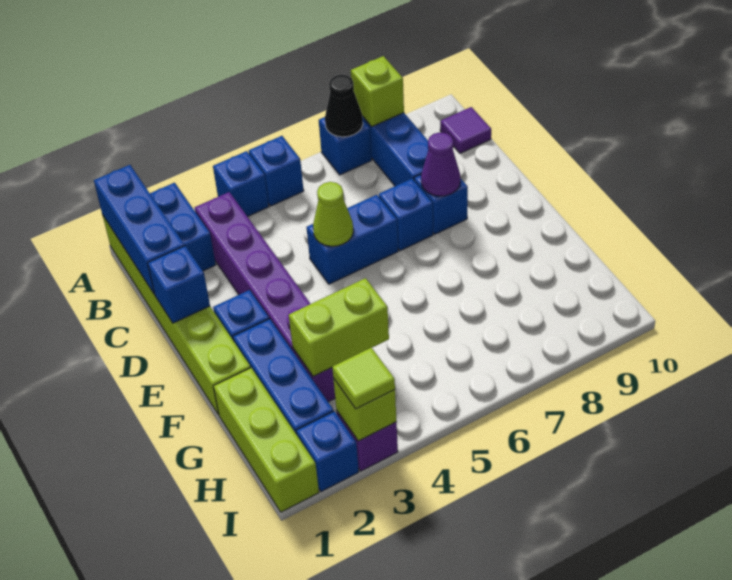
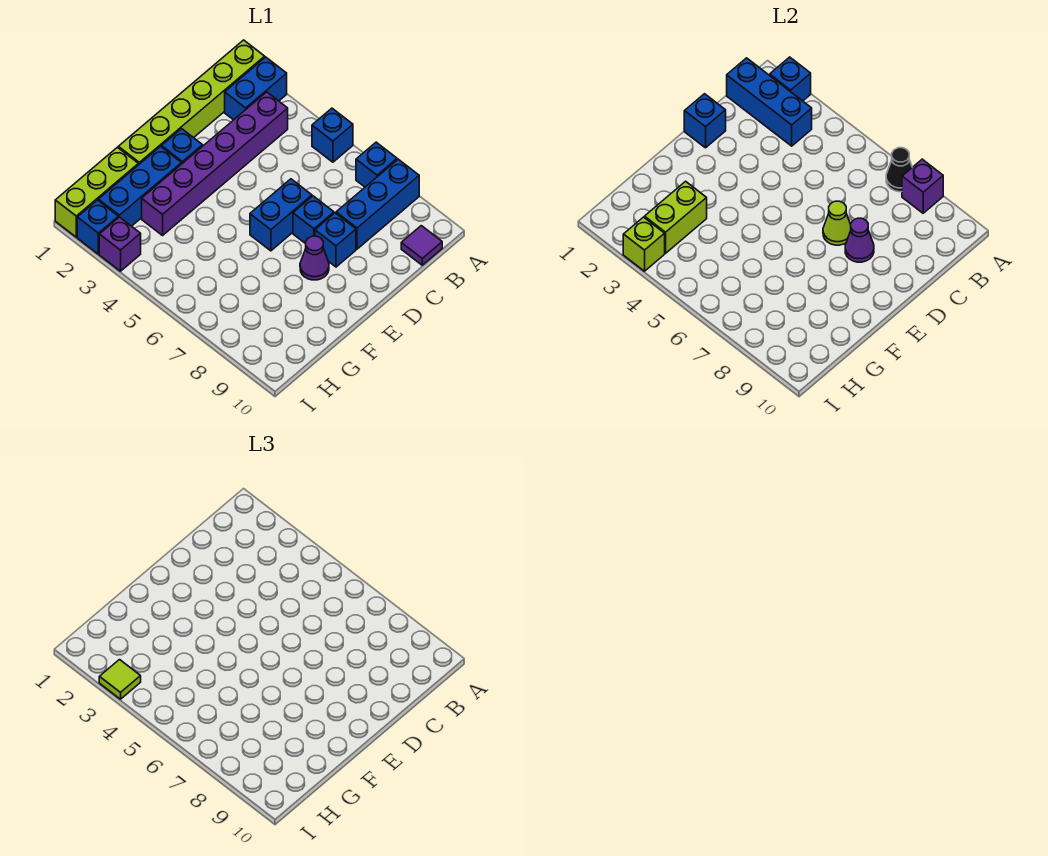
blue brick A1:C1 level 2 -> blue brick B1:B3 level 2
blue brick A4 level 1 -> blue brick A2 level 2
lime brick A8 level 2 -> purple brick A8 level 2
blue brick D5:D6 level 1 -> blue brick D6:E6 level 1
lime cone D5 level 2 -> lime cone D7 level 2
none -> purple cone E8 level 1
lime brick G3:G4 level 2 -> lime brick G3:H3 level 2

